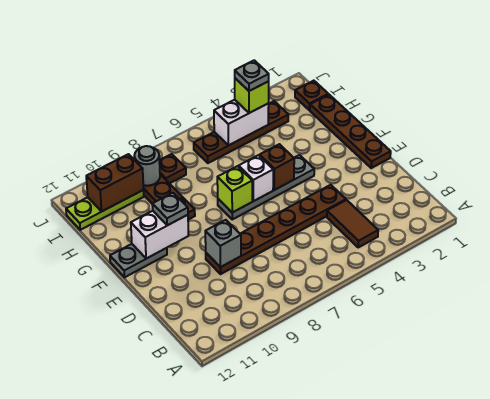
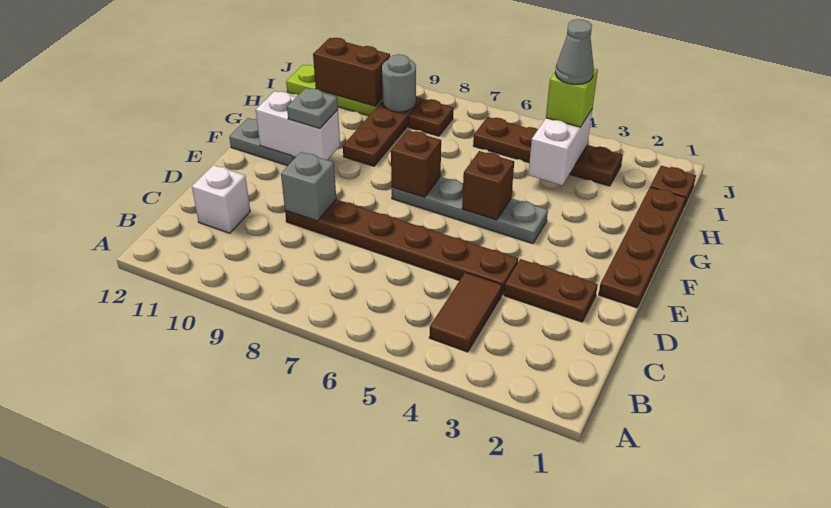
none -> brown plate D2:D3 level 1
white brick F6 level 2 -> white brick C11 level 1
lime brick F7 level 2 -> brown brick F7 level 2
white brick I4:I5 level 2 -> white brick H4:I4 level 2
grey plate I4 level 4 -> grey cone I4 level 4

